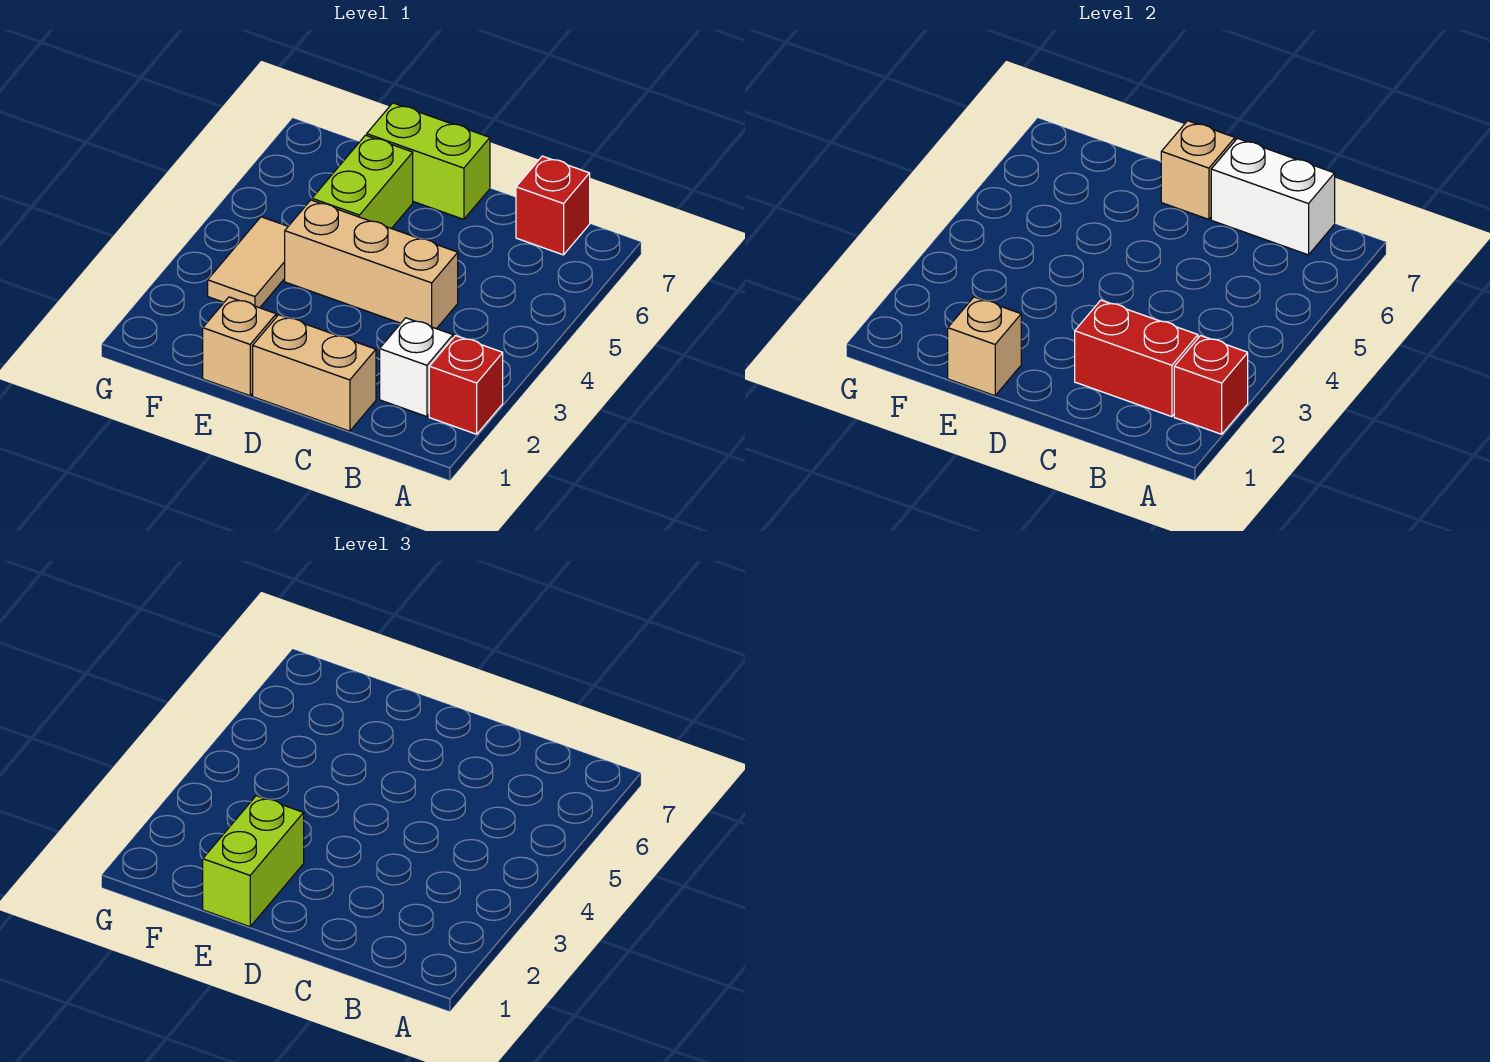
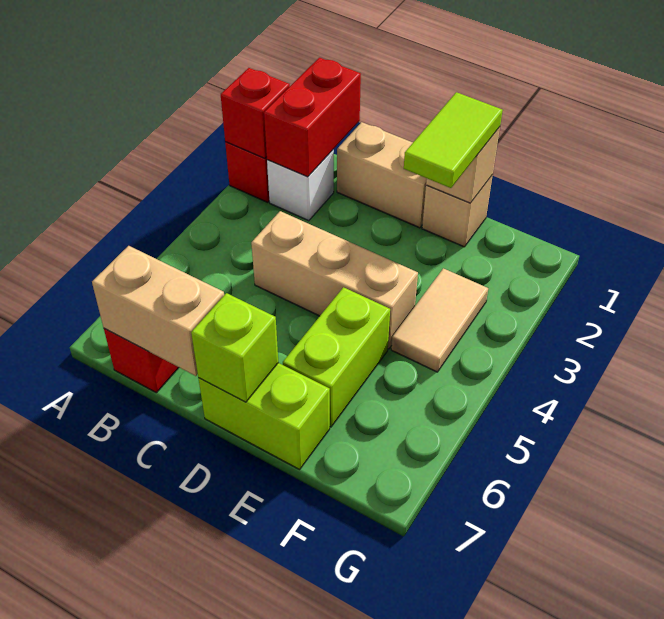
red brick B2:C2 level 2 -> red brick B1:B2 level 2
white brick B7:C7 level 2 -> tan brick B7:C7 level 2
tan brick D7 level 2 -> lime brick D7 level 2
lime brick E1:E2 level 3 -> lime tile E1:E2 level 3

